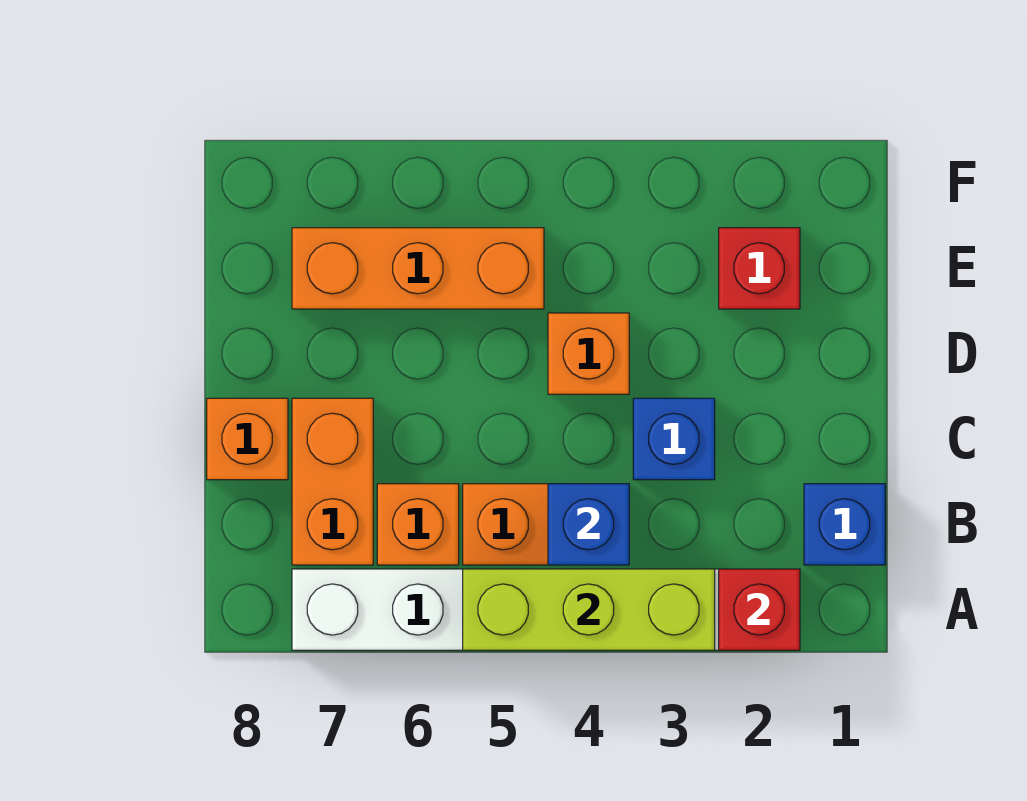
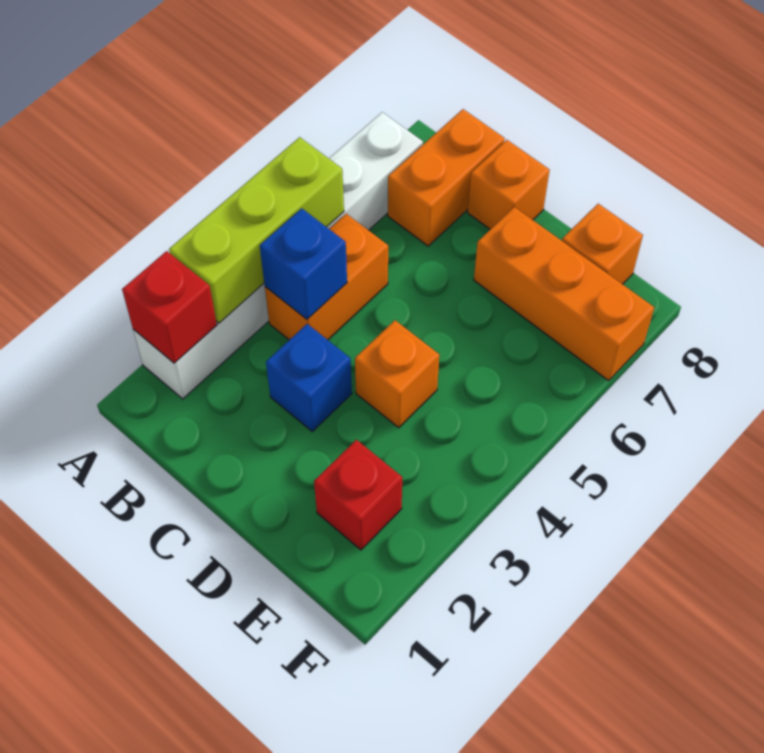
blue brick B1 level 1 -> none
orange brick B6 level 1 -> orange brick E8 level 1
orange brick B7:C7 level 1 -> orange brick B7:B8 level 1
orange brick E5:E7 level 1 -> orange brick D7:F7 level 1

